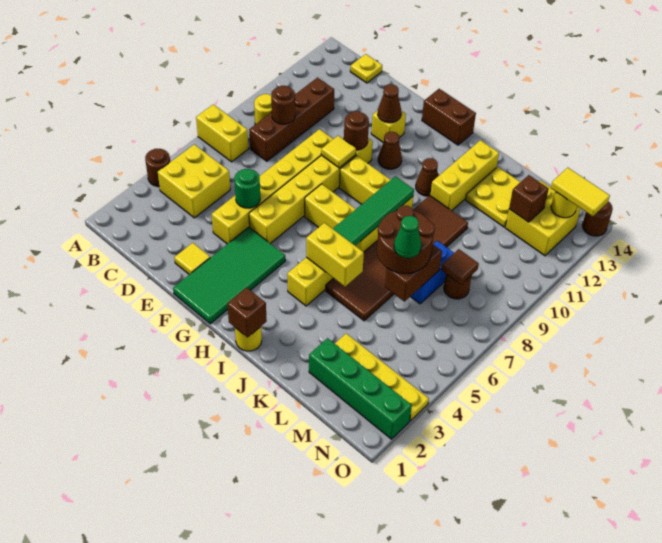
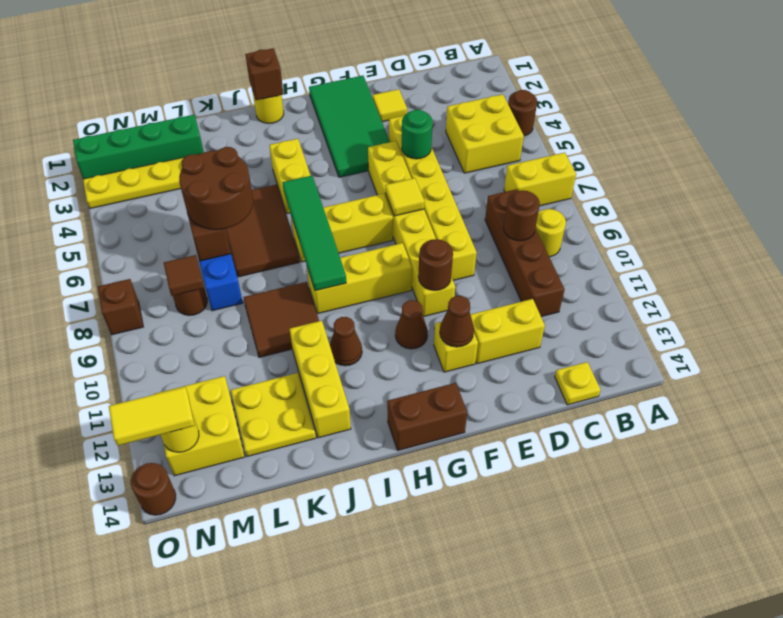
yellow tile F9 level 2 -> yellow tile F7 level 2
yellow brick I5:J5 level 2 -> yellow brick D12:E12 level 1
green cone L6 level 4 -> none
brown brick M12 level 2 -> brown brick O8 level 1

